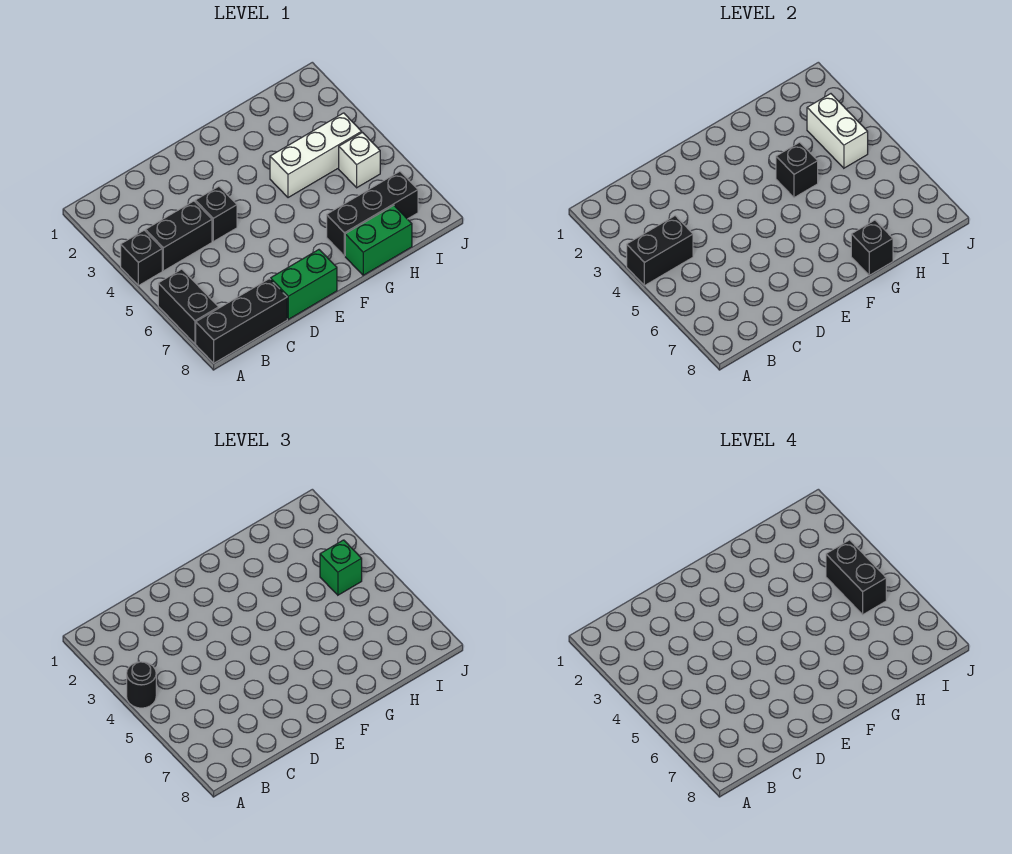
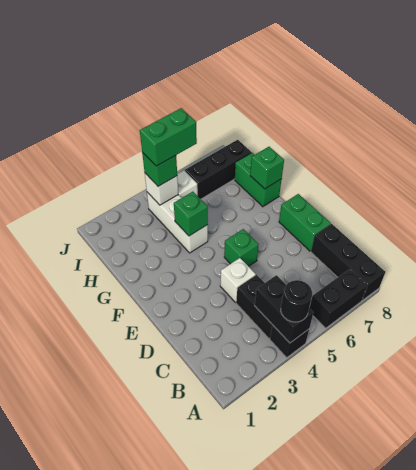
black brick D4 level 1 -> white brick D4 level 1
none -> green brick E5 level 1
black brick G4 level 2 -> green brick G4 level 2
black brick G7:I7 level 1 -> black brick I6:I8 level 1
black brick G8 level 2 -> green brick G8 level 2
white brick I3:I4 level 2 -> white brick I4 level 2
black brick I4:I5 level 4 -> green brick I4:I5 level 4

